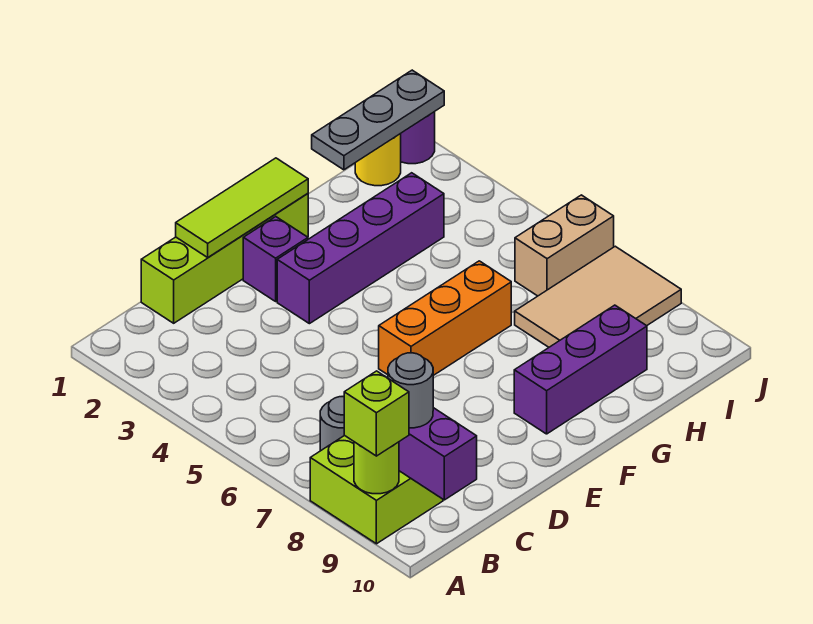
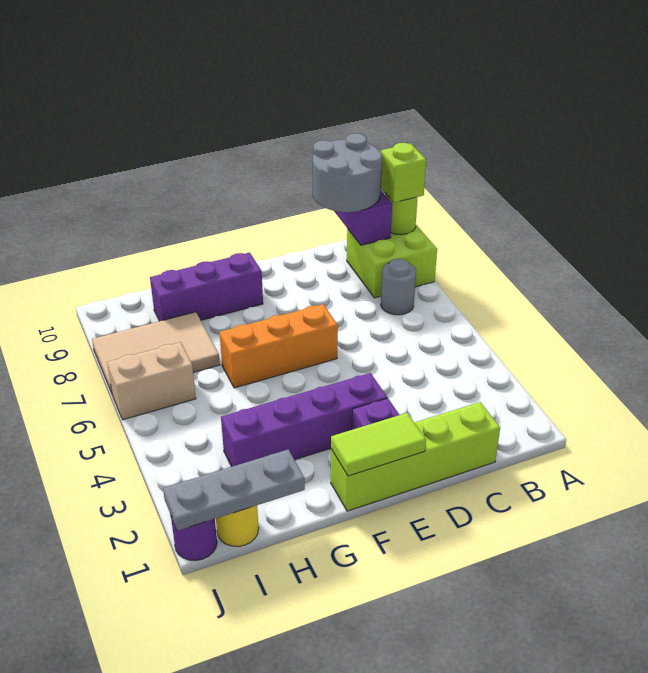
grey round brick B9 level 3 -> grey round brick B9:C10 level 3
lime tile D1:F1 level 2 -> lime tile E1:F1 level 2

